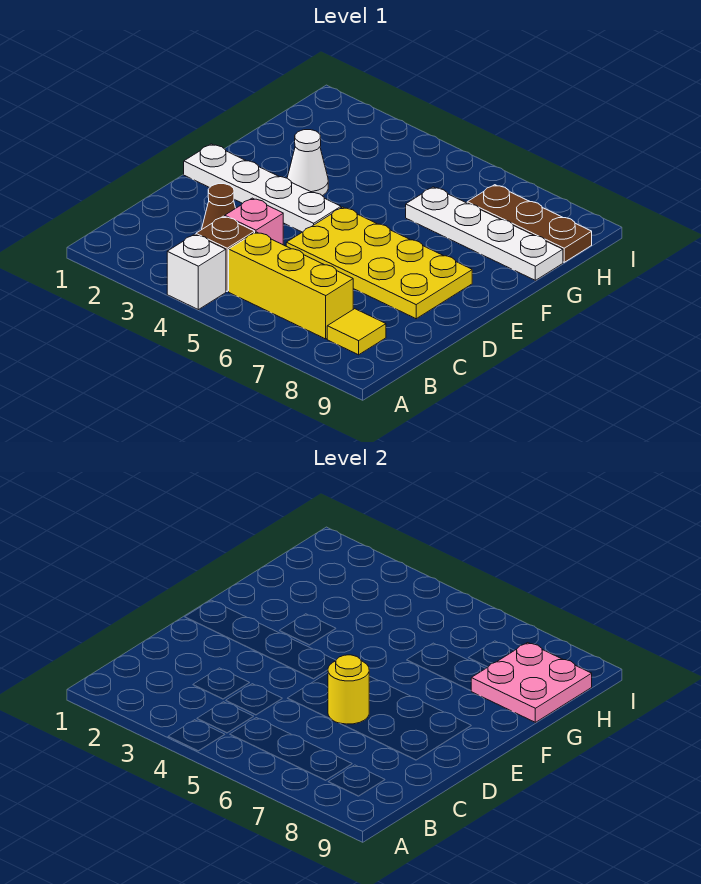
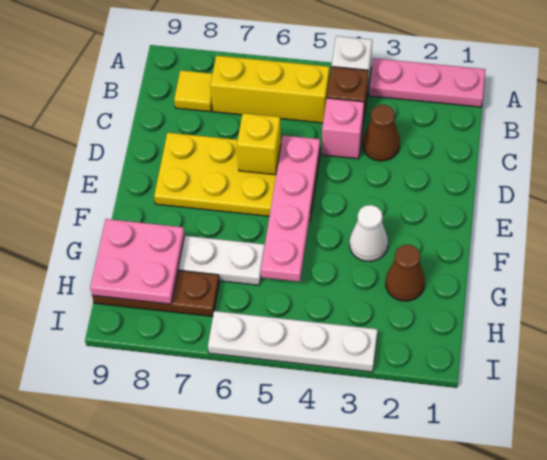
none -> pink plate A1:A3 level 1
none -> pink plate D5:G5 level 2
yellow round brick D6 level 2 -> yellow brick D6 level 2
white plate E1:E4 level 1 -> white plate I3:I6 level 1
none -> brown cone G2 level 1

